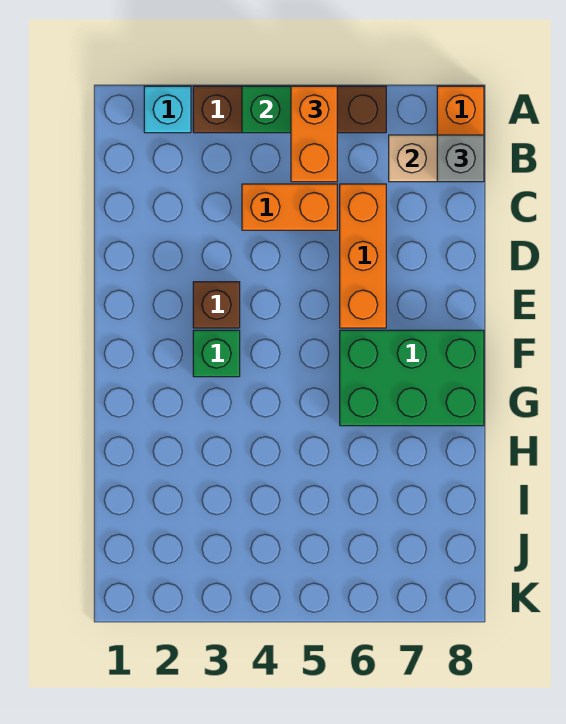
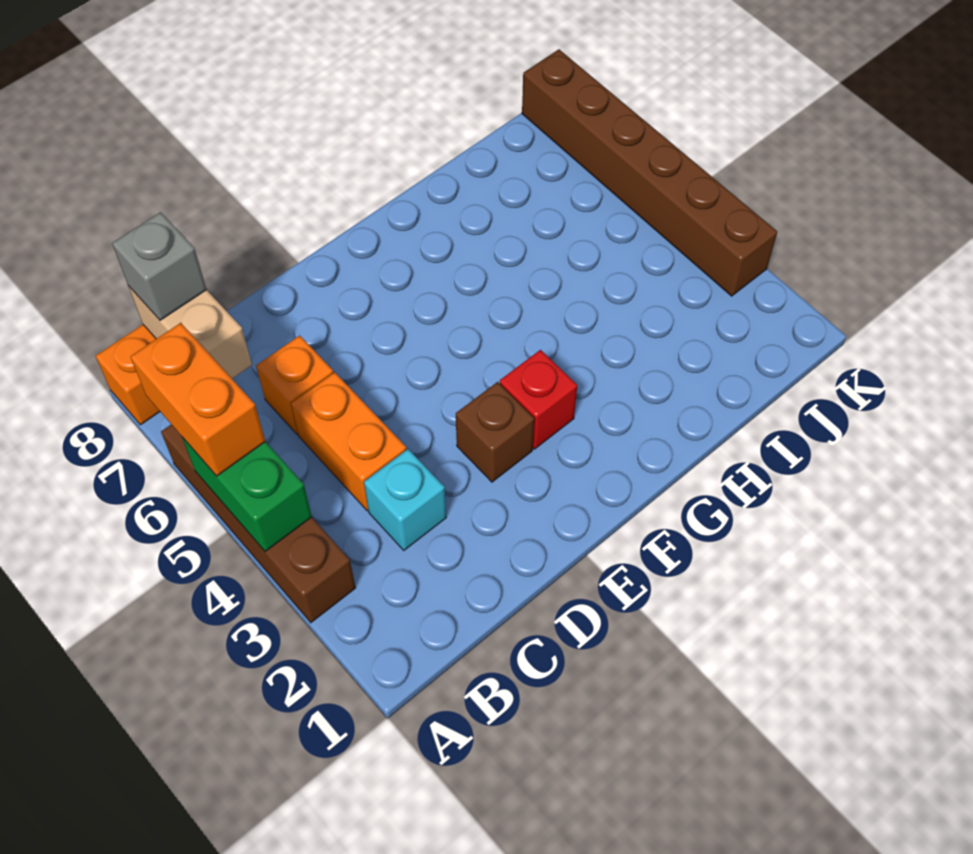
cyan brick A2 level 1 -> cyan brick C3 level 1
orange brick A5:B5 level 3 -> orange brick A5:A6 level 3
orange brick C6:E6 level 1 -> orange brick C6 level 1
green brick F3 level 1 -> red brick F3 level 1
green brick F6:G8 level 1 -> none
none -> brown brick K3:K8 level 1

